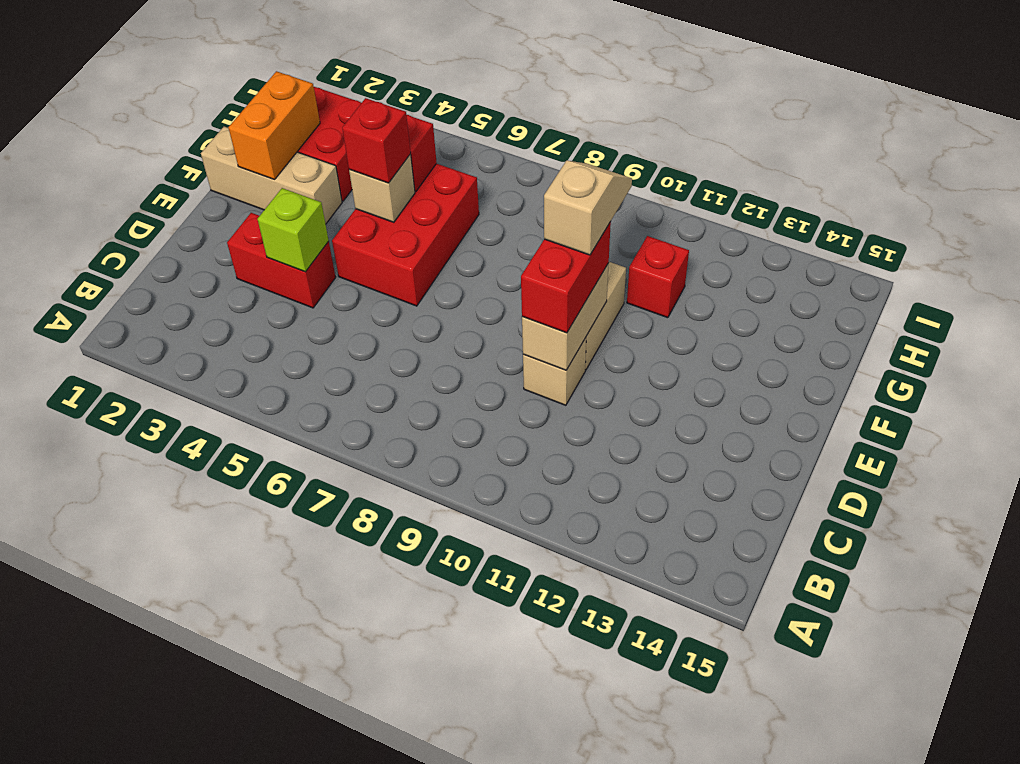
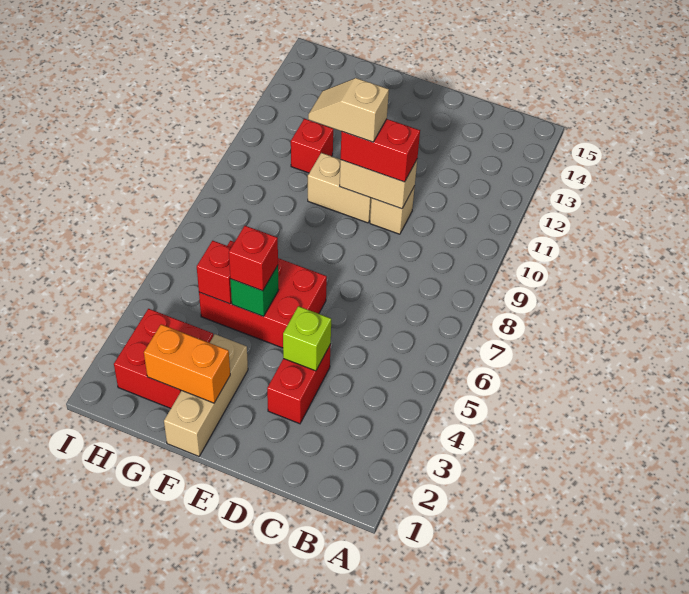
tan brick F5 level 2 -> green brick F5 level 2

